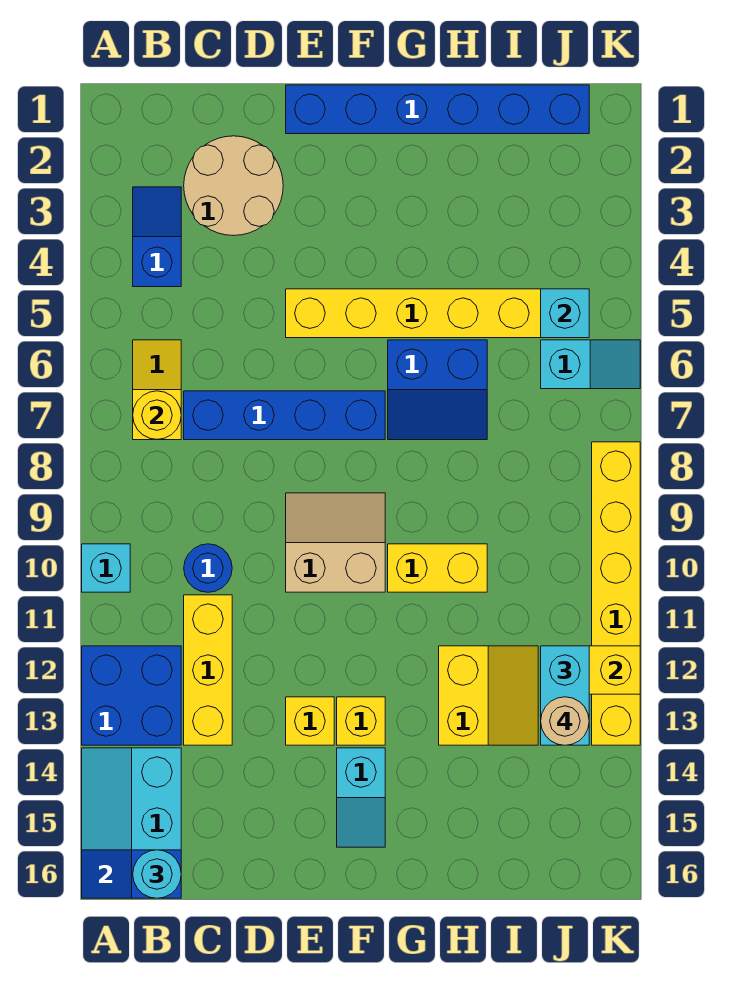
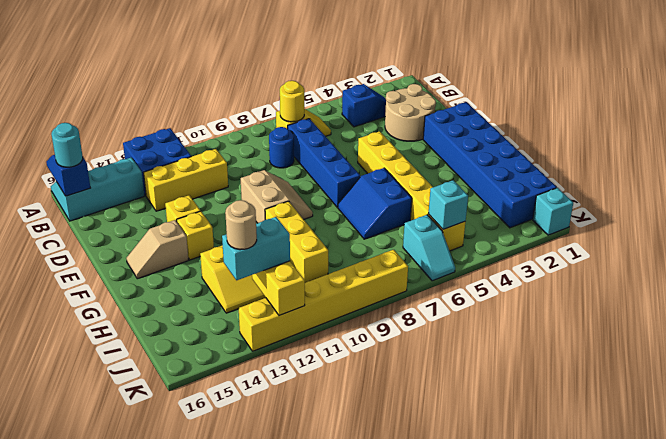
cyan brick A10 level 1 -> cyan brick K1 level 1
blue round brick C10 level 1 -> blue round brick C8 level 1
blue brick E1:J1 level 1 -> blue brick E1:J2 level 1
cyan slope F14:F15 level 1 top 14 -> tan slope F14:F15 level 1 top 14
yellow brick G10:H10 level 1 -> yellow brick G10:I10 level 1

